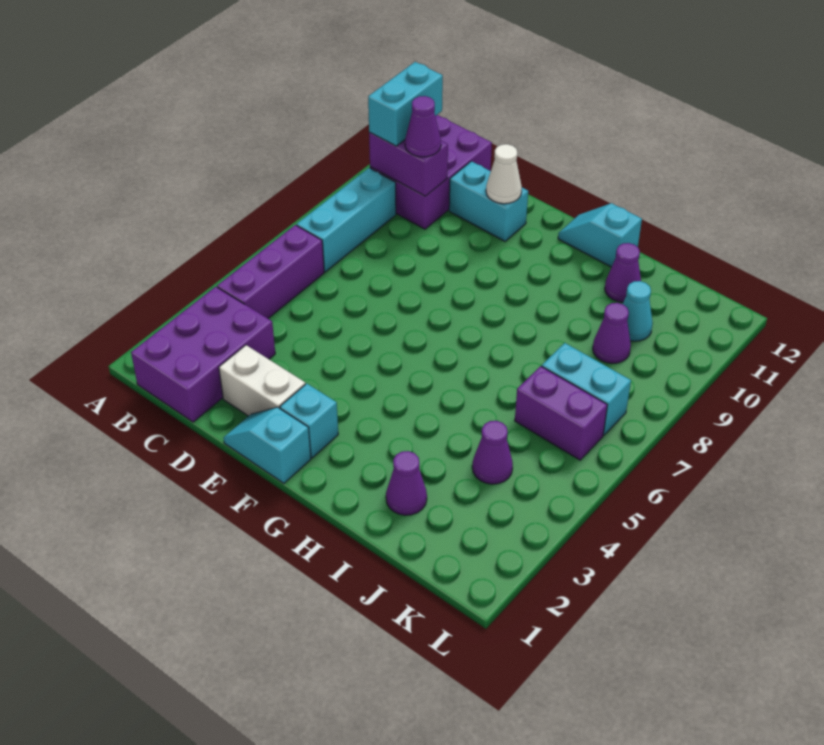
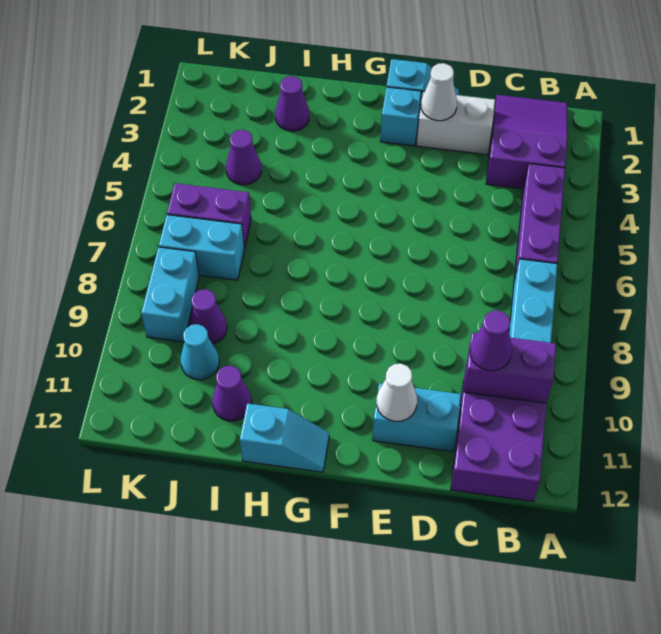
purple brick B1:C3 level 1 -> purple slope B1:C3 level 1 top 3
cyan brick B10:B11 level 3 -> cyan brick K8:K9 level 1
none -> white cone E2 level 2

